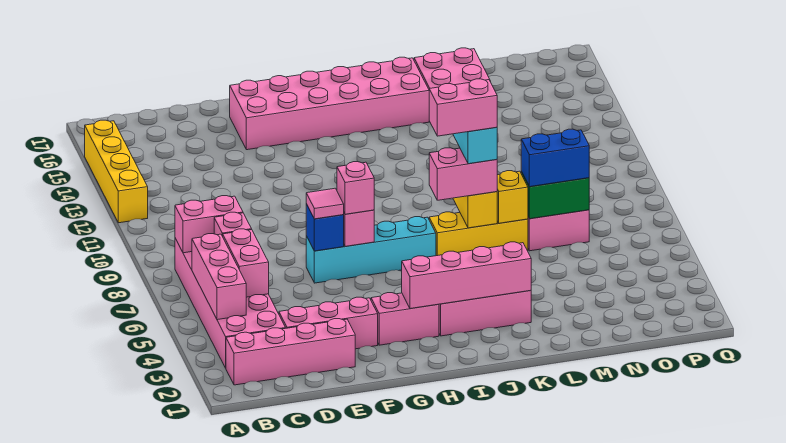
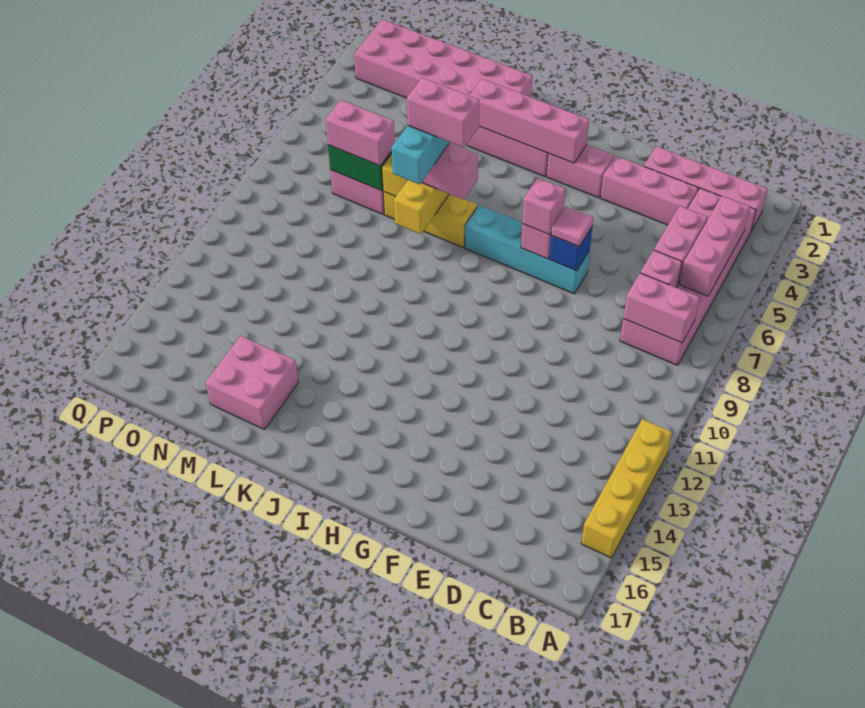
pink brick F15:K16 level 1 -> pink brick K1:P2 level 1
blue brick M7:N7 level 3 -> pink brick M7:N7 level 3

